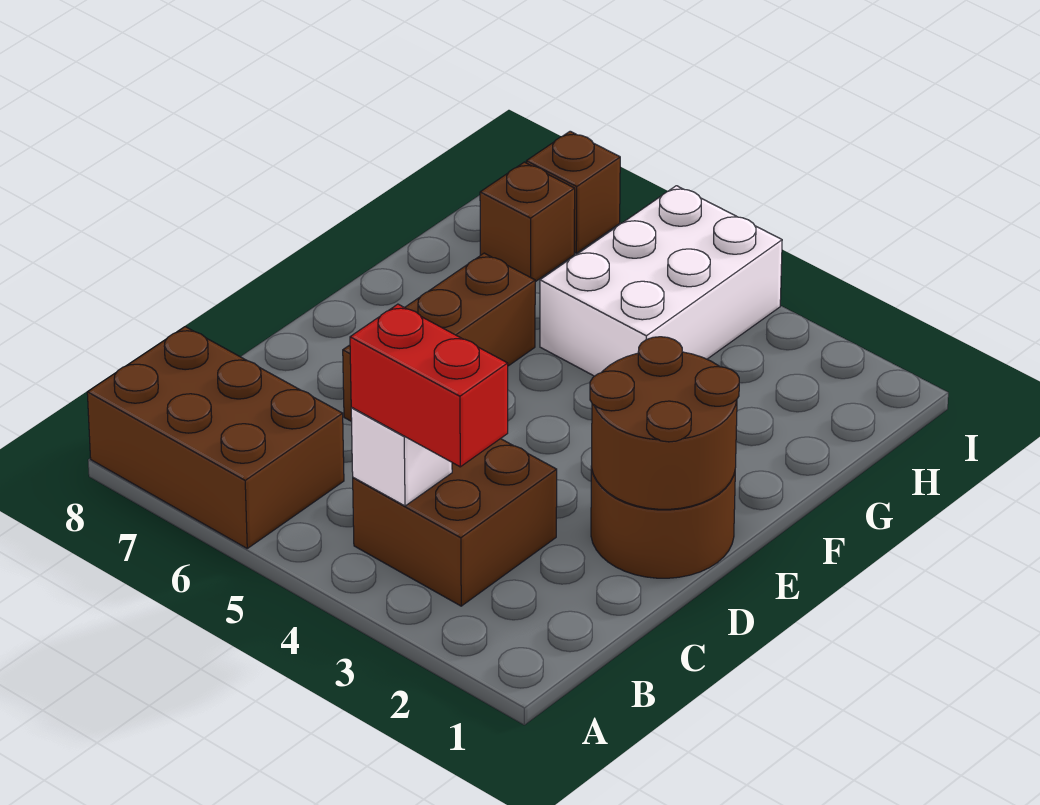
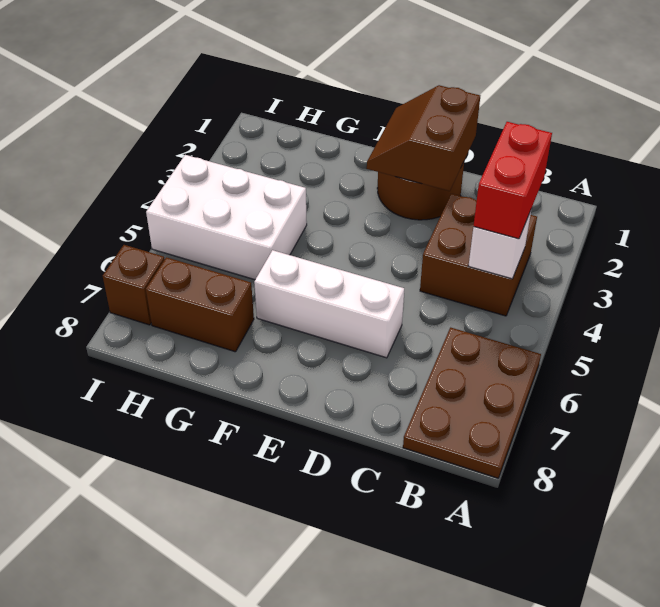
brown brick A6:B8 level 1 -> brown plate A6:B8 level 1
brown round brick D1:E2 level 2 -> brown slope D1:E2 level 2 top D
brown brick D6:F6 level 1 -> white brick D6:F6 level 1
brown brick H7 level 1 -> brown brick G7:H7 level 1

